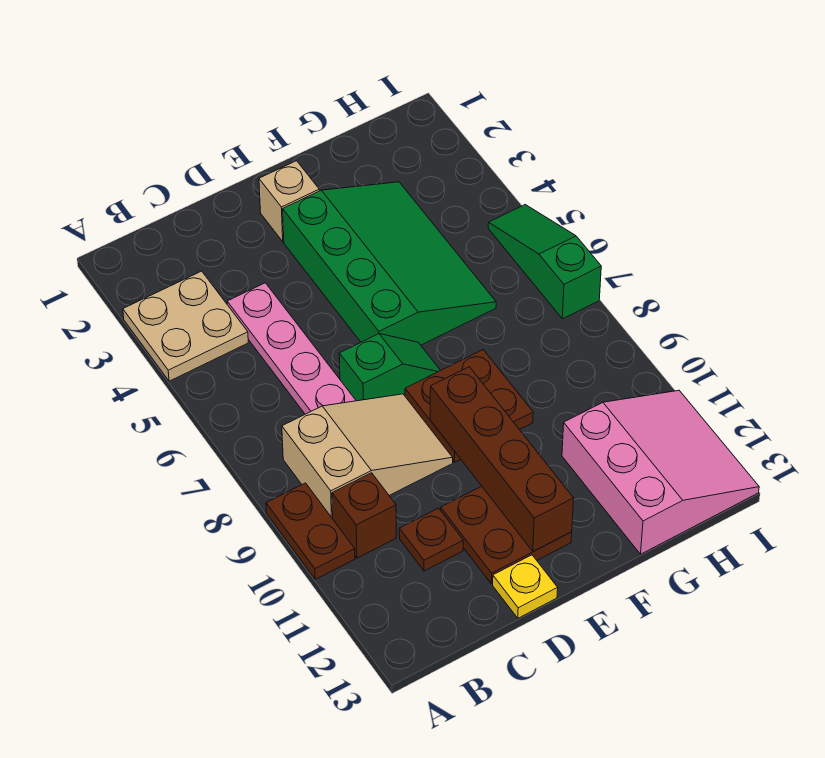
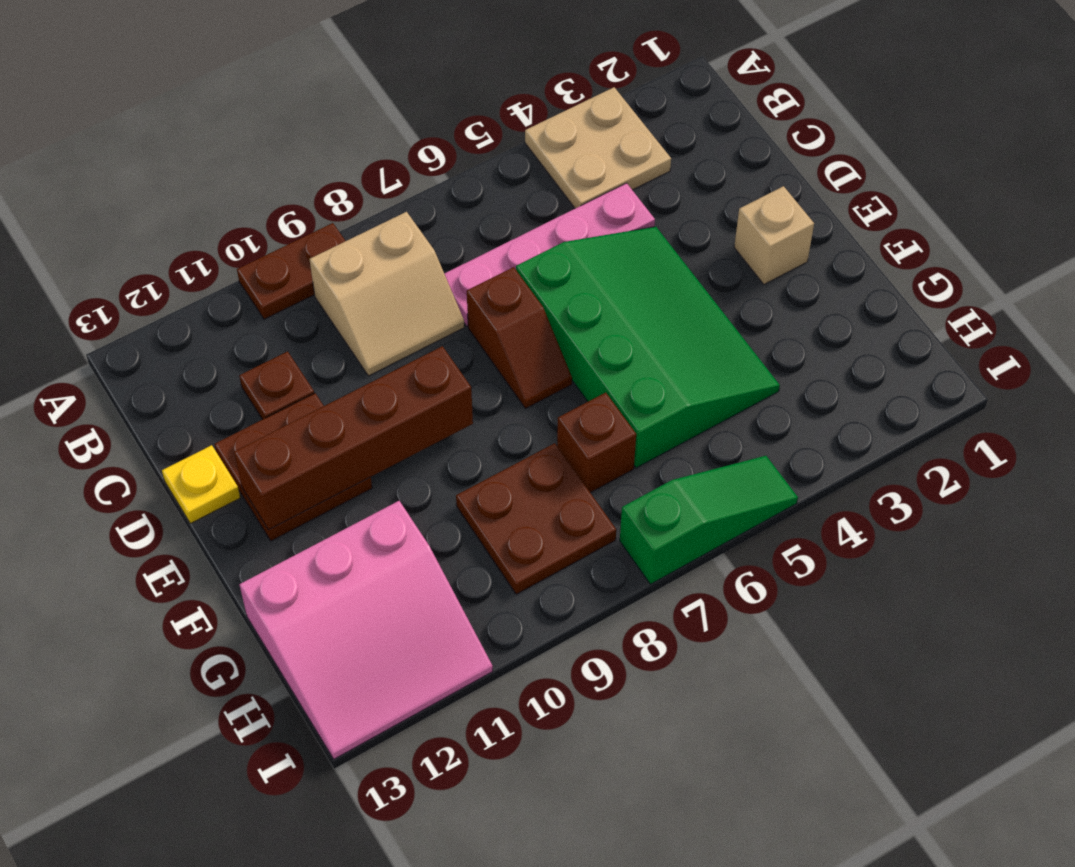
tan slope B8:D9 level 1 top B -> tan slope B8:C9 level 1 top B
brown brick B10 level 1 -> brown brick G7 level 1
green slope D7:E7 level 1 top D -> brown slope D7:E7 level 1 top D
green slope E3:G6 level 1 top E -> green slope D4:G6 level 1 top 6
brown plate E8:F9 level 1 -> brown plate G8:H9 level 1

